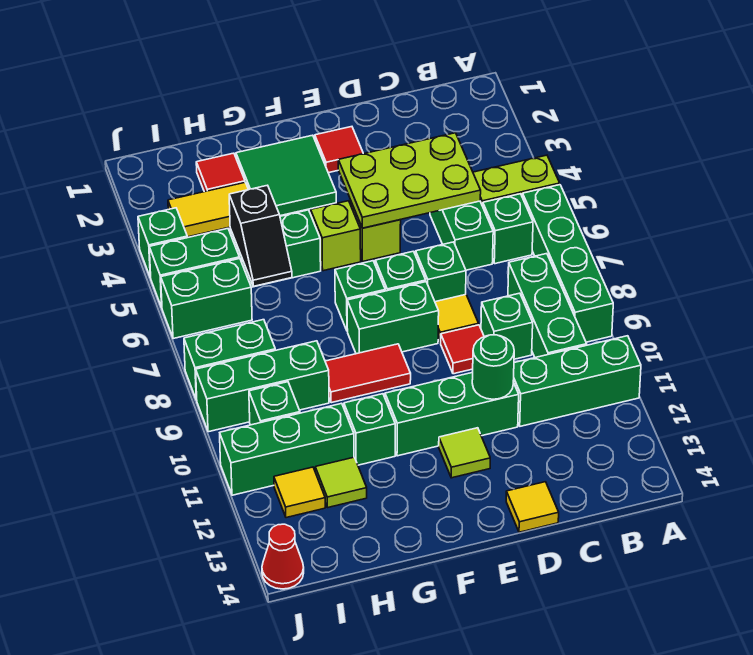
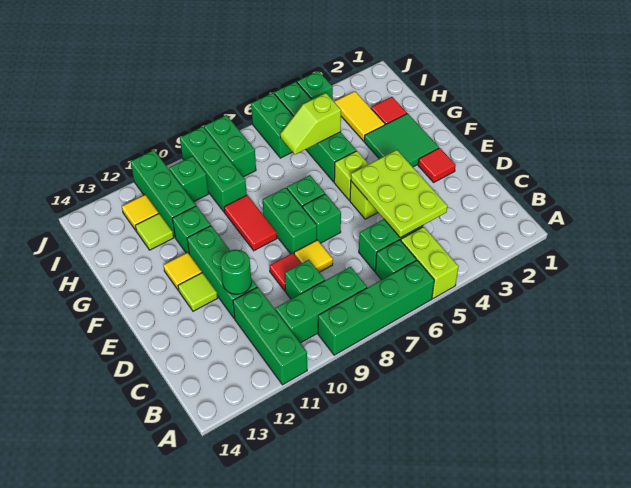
green brick D7 level 1 -> none
yellow tile D14 level 1 -> yellow tile F12 level 1
black slope H5:H6 level 2 top 5 -> lime slope H5:H6 level 2 top 5
red cone J14 level 1 -> none

